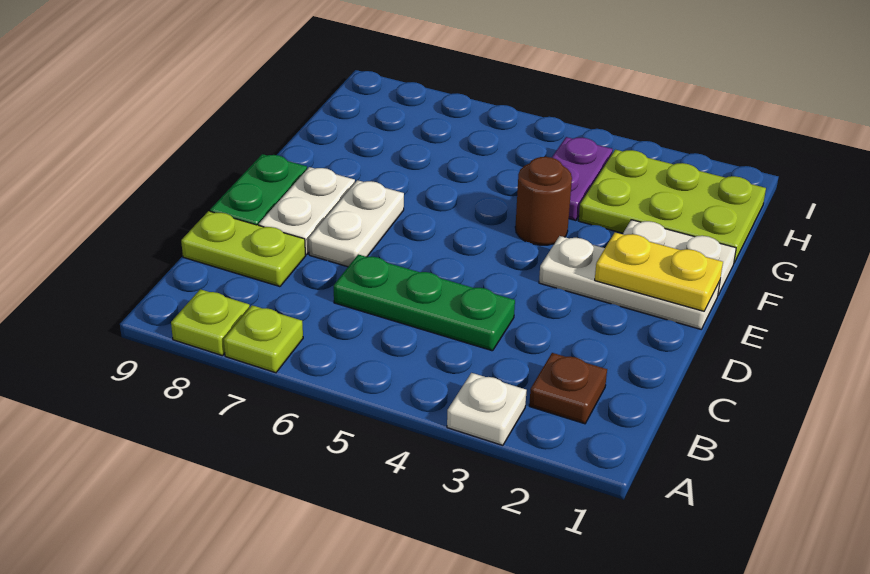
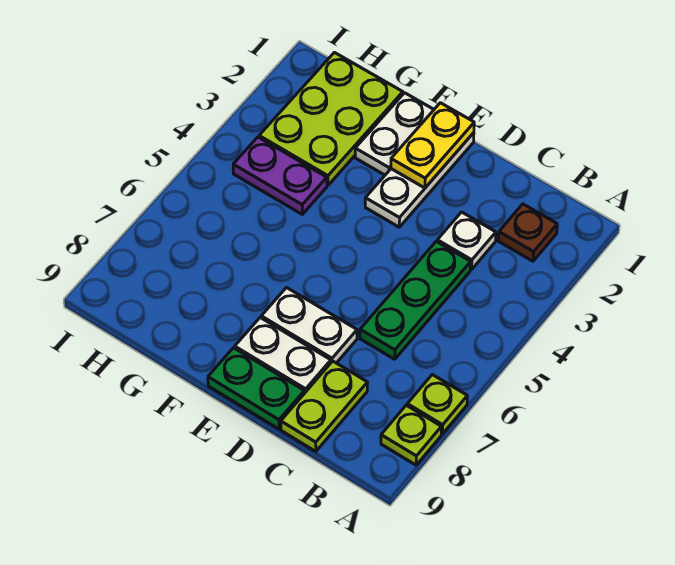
white plate A3 level 1 -> white plate C3 level 1
brown round brick F4 level 1 -> none

